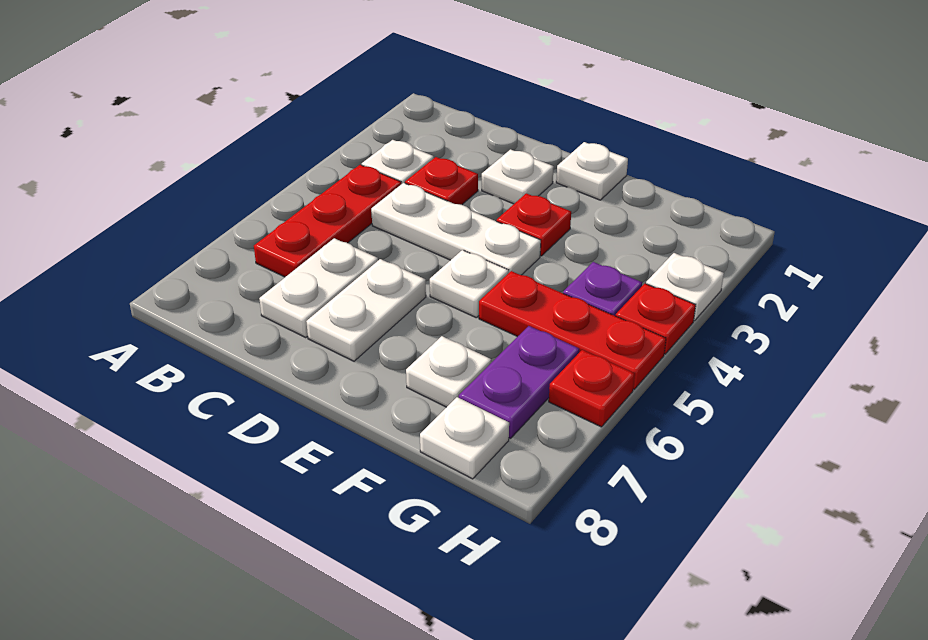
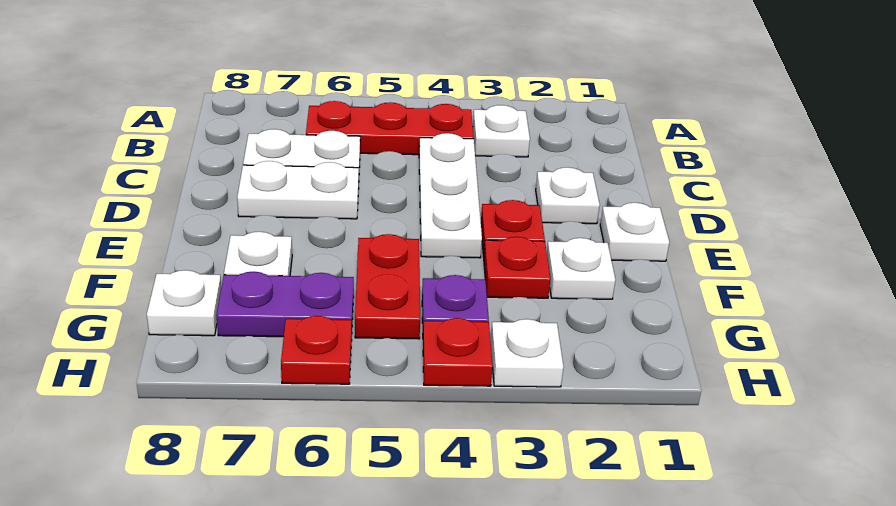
red plate C3 level 1 -> red plate F3 level 1
white plate E5 level 1 -> white plate F2 level 1
red plate F5:H5 level 1 -> red plate F5:G5 level 1

